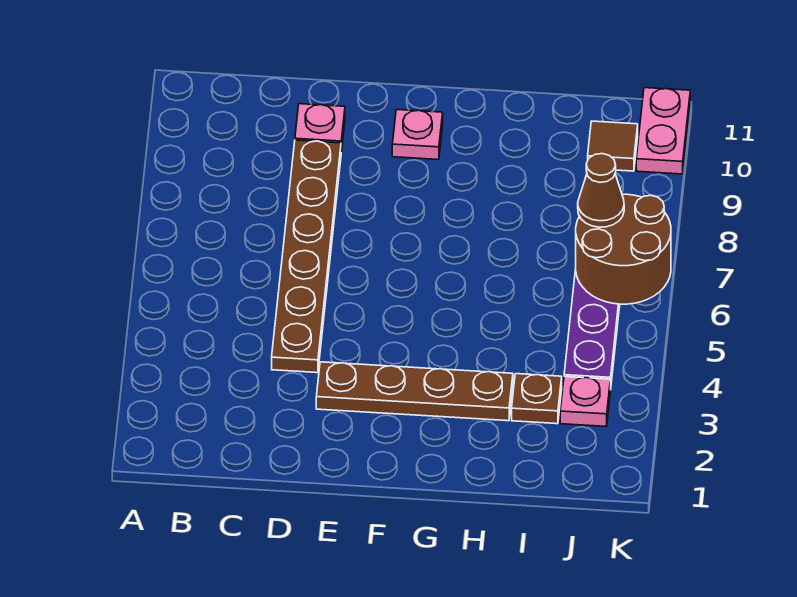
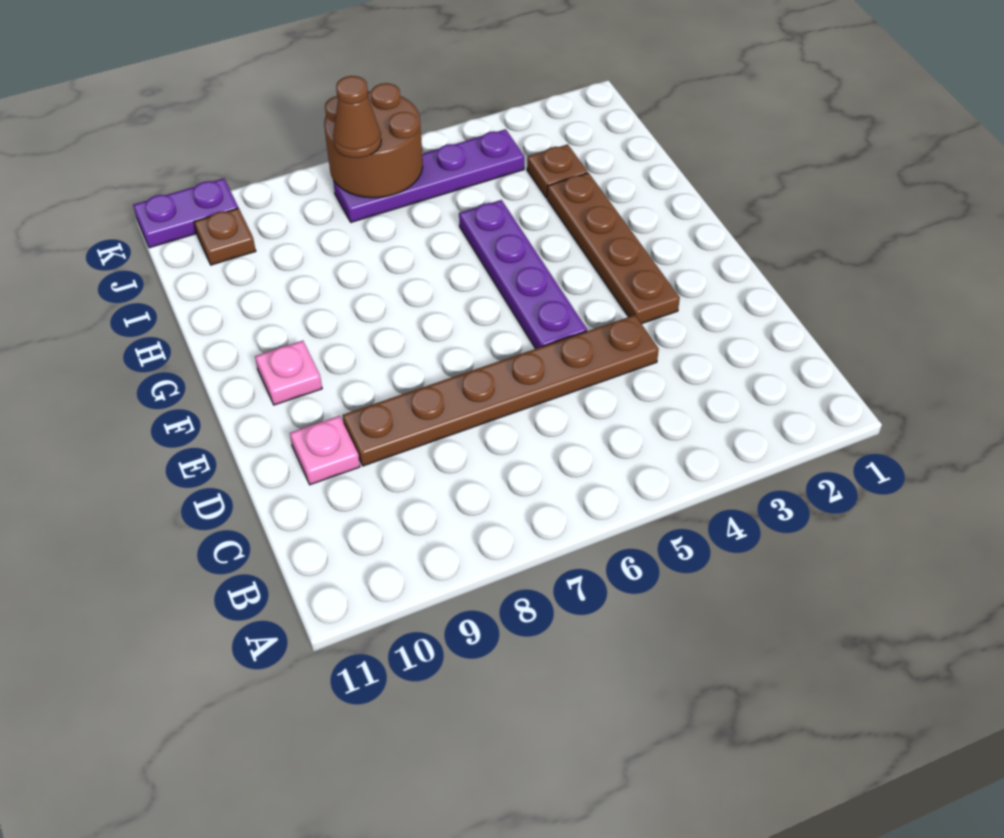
none -> purple plate E5:H5 level 1
pink plate J3 level 1 -> none
brown tile J10 level 1 -> brown plate J10 level 1
pink plate K10:K11 level 1 -> purple plate K10:K11 level 1

